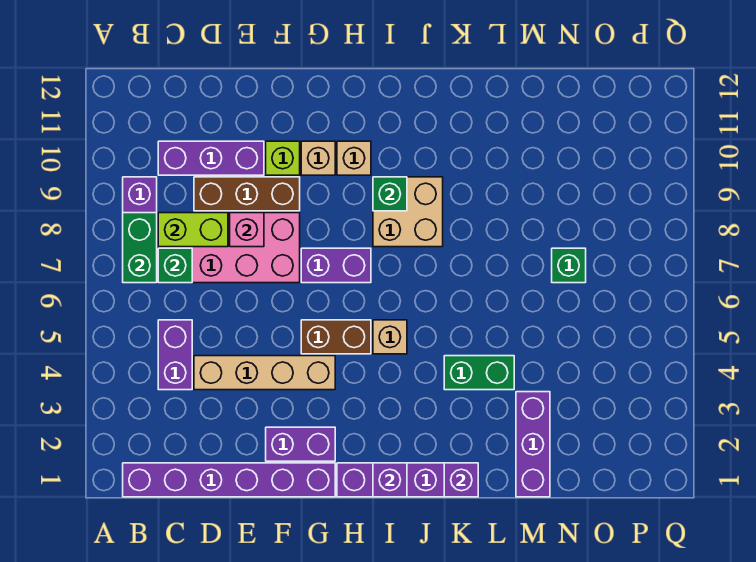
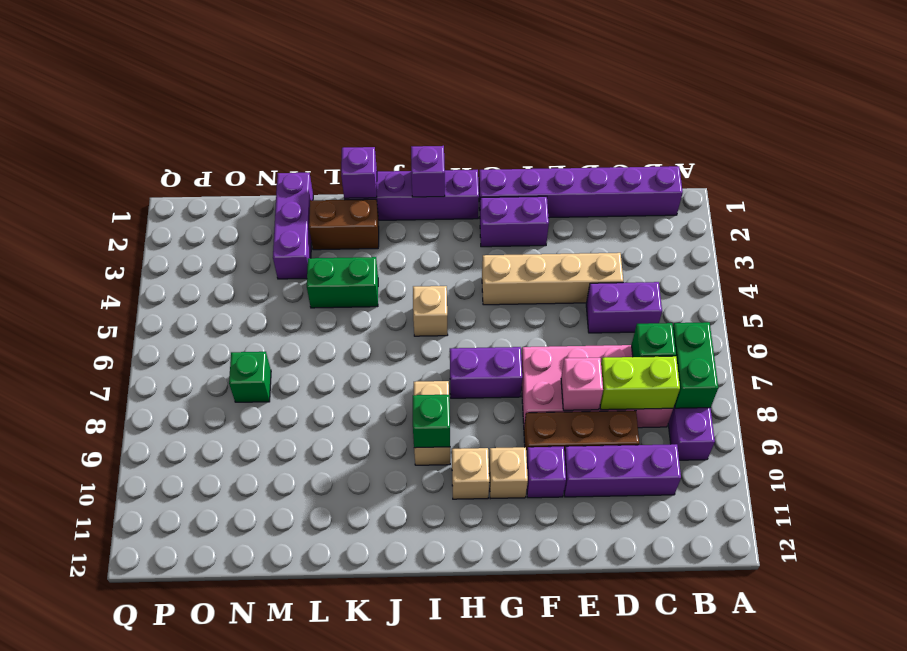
purple brick C4:C5 level 1 -> purple brick C5:D5 level 1
lime brick F10 level 1 -> purple brick F10 level 1
brown brick G5:H5 level 1 -> brown brick K2:L2 level 1
tan brick I8:J9 level 1 -> tan brick I8:I9 level 1

